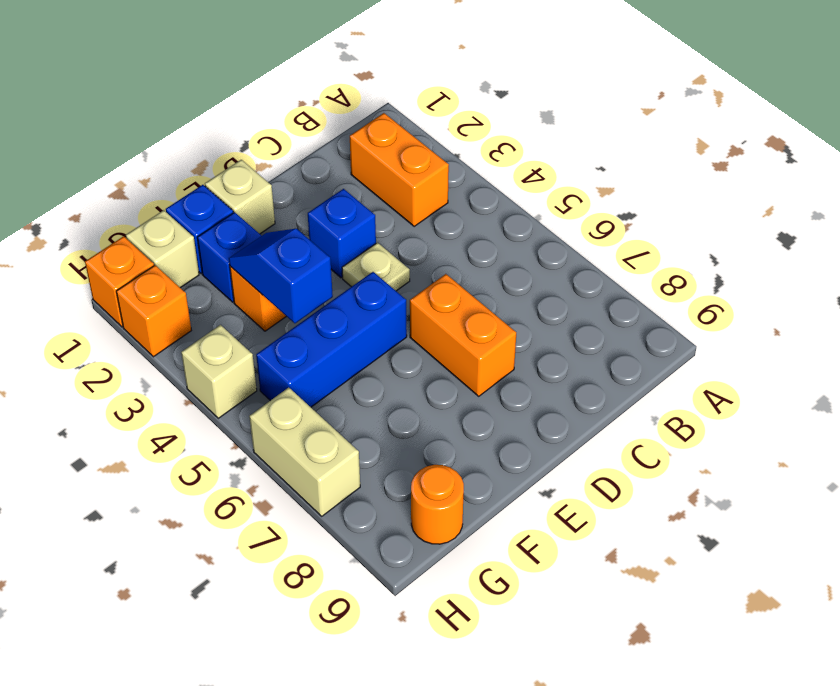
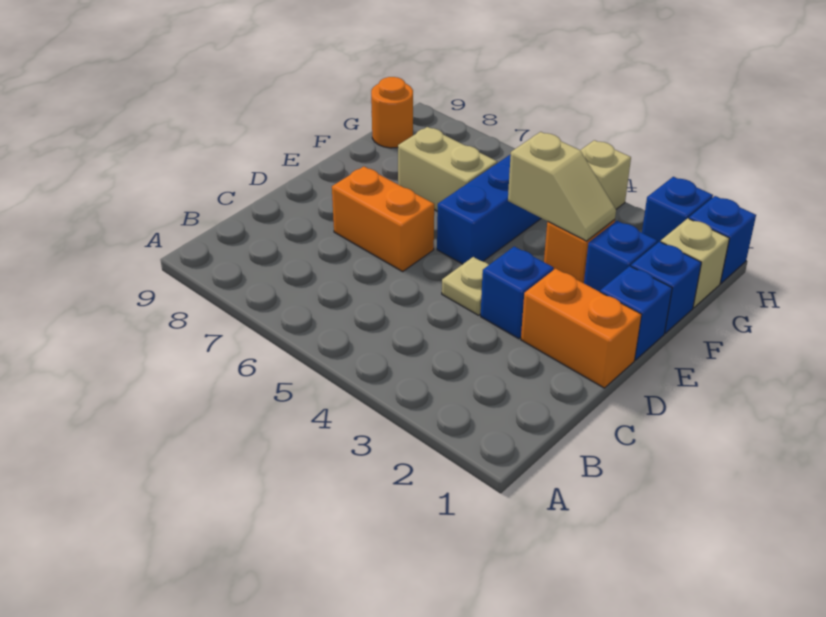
orange brick B2:B3 level 1 -> orange brick D1:D2 level 1
tan brick E1 level 1 -> blue brick E1 level 1
blue slope F3:F4 level 2 top 4 -> tan slope F3:F4 level 2 top 4
orange brick H1 level 1 -> blue brick H1 level 1
orange brick H2 level 1 -> blue brick H2 level 1
tan brick H6:H7 level 1 -> tan brick F6:F7 level 1

